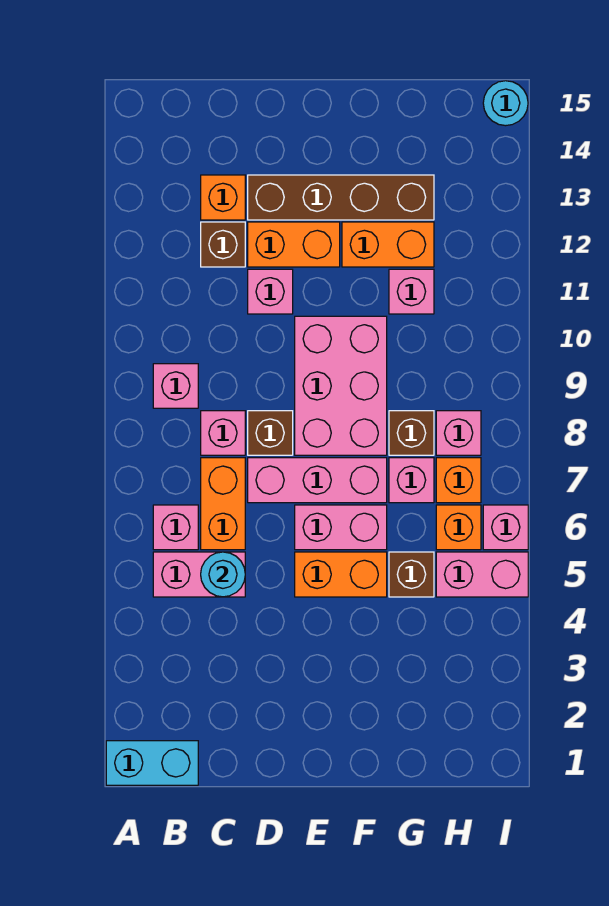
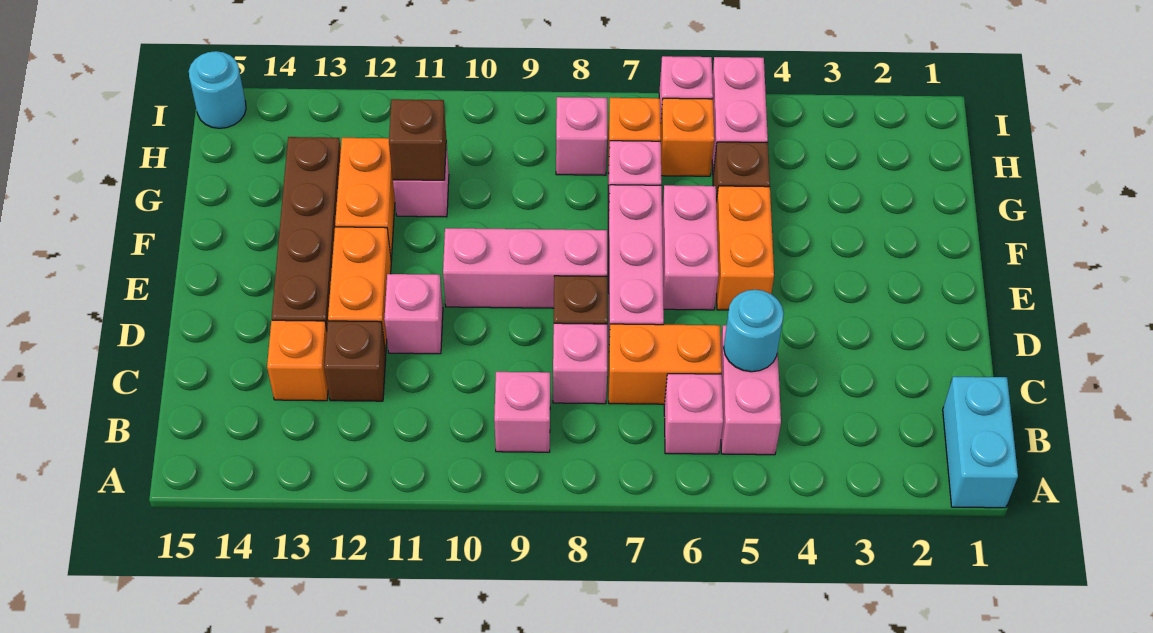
pink brick E8:F10 level 1 -> pink brick E8:E10 level 1
brown brick G8 level 1 -> brown brick G11 level 2

